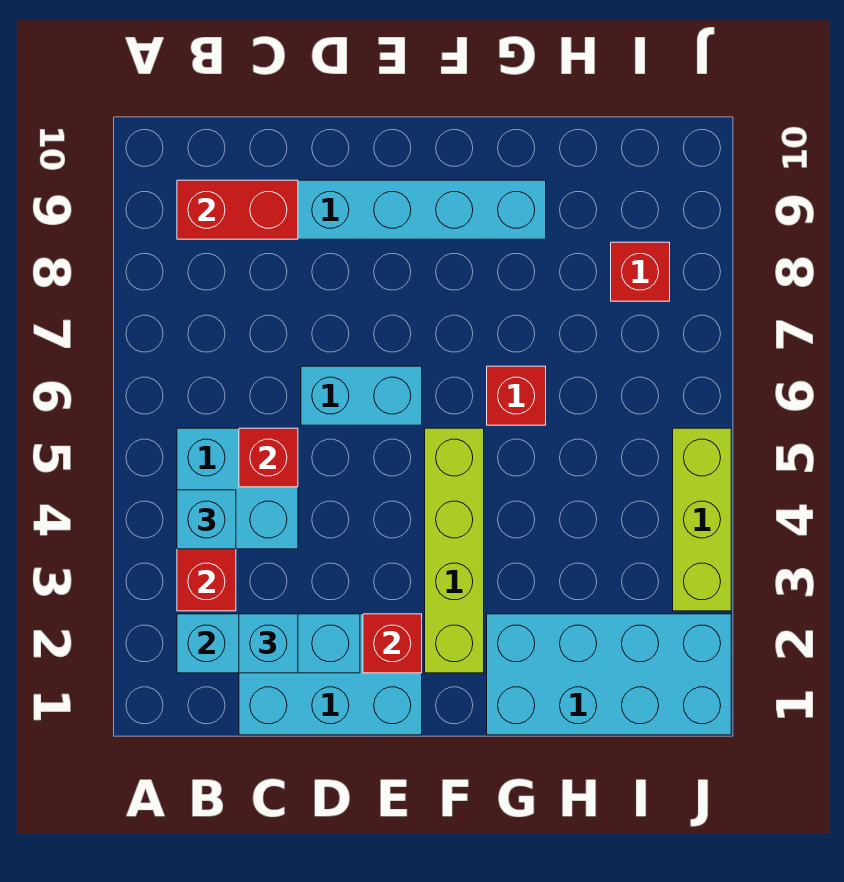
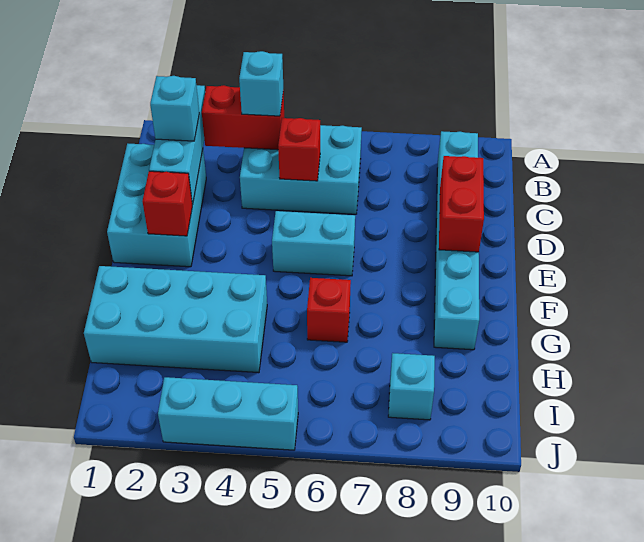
cyan brick B4:C5 level 1 -> cyan brick B4:C6 level 1
red brick B9:C9 level 2 -> red brick D9:E9 level 2
cyan brick D6:E6 level 1 -> cyan brick E5:E6 level 1
lime brick F2:F5 level 1 -> none
cyan brick G1:J2 level 1 -> cyan brick G1:H4 level 1
red brick I8 level 1 -> cyan brick I8 level 1
lime brick J3:J5 level 1 -> cyan brick J3:J5 level 1

